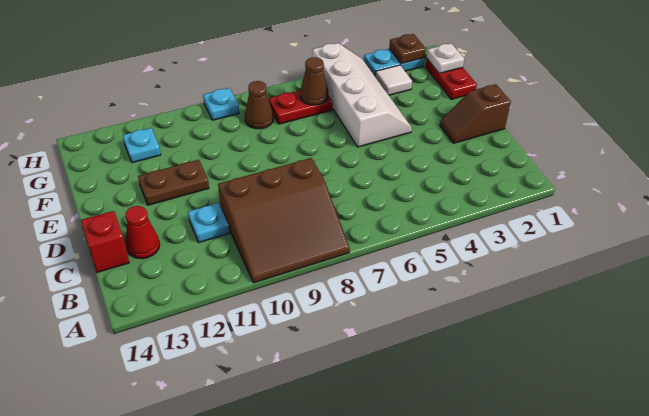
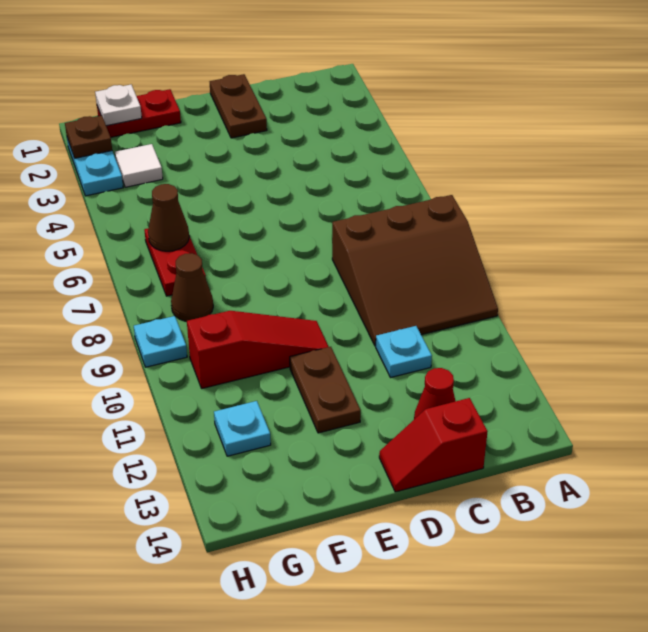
brown slope A8:C10 level 1 top C -> brown slope A8:C10 level 1 top 8
brown slope D1:D2 level 1 top 1 -> brown plate D1:D2 level 1
white slope E4:H5 level 1 top 5 -> none
none -> red slope E10:G10 level 1 top G

